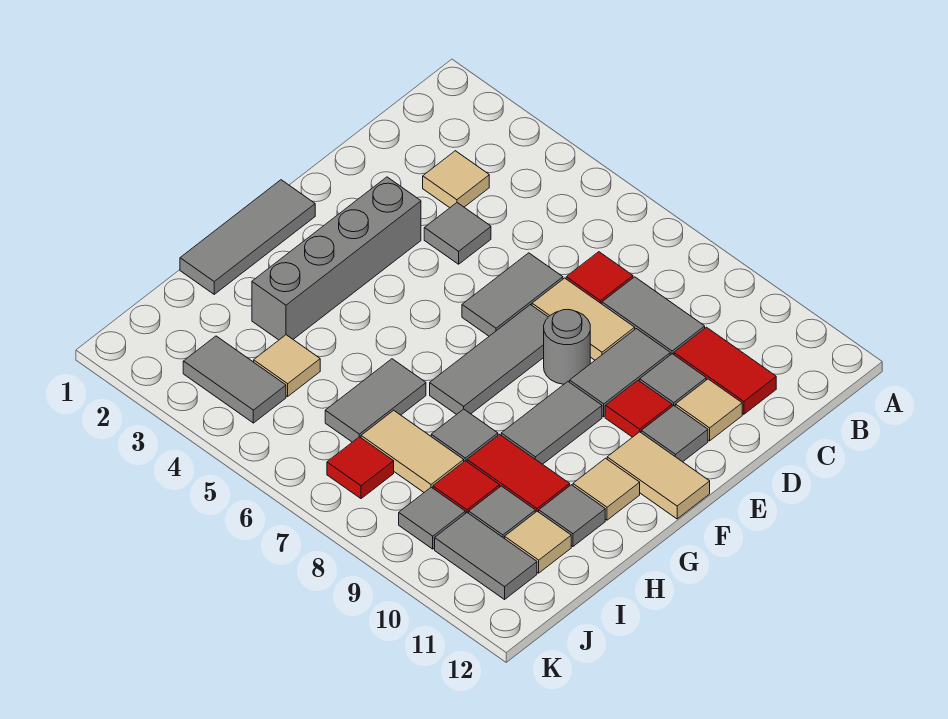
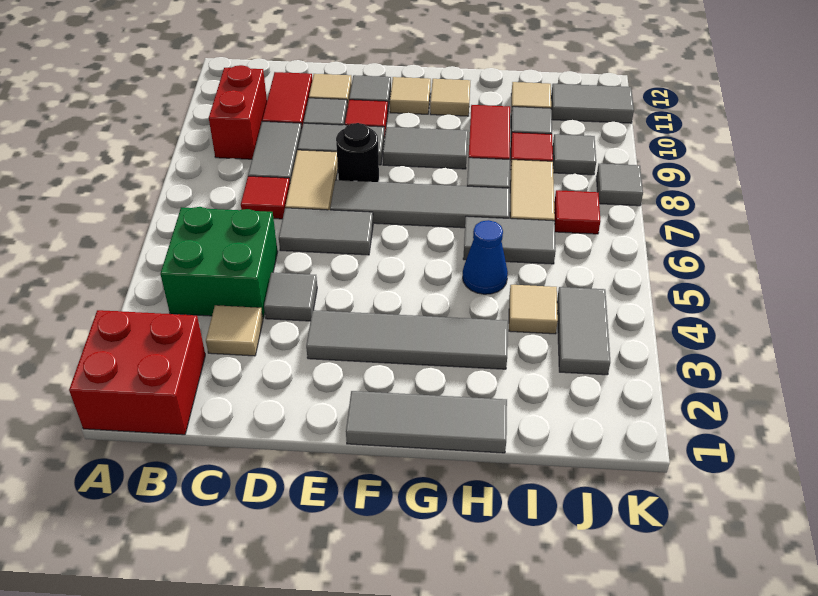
none -> red brick A1:B2 level 1
none -> green brick B4:C5 level 1
none -> red brick B9:B10 level 1
grey brick E3:H3 level 1 -> grey tile E3:H3 level 1
grey tile E7:G7 level 1 -> grey tile E7:H7 level 1
grey round brick E8 level 1 -> black round brick E8 level 1
tan tile F11:F12 level 1 -> tan tile F11 level 1
none -> blue cone H5 level 1
grey tile H11 level 1 -> grey tile K8 level 1
grey tile J10:J11 level 1 -> grey tile J11:K11 level 1

